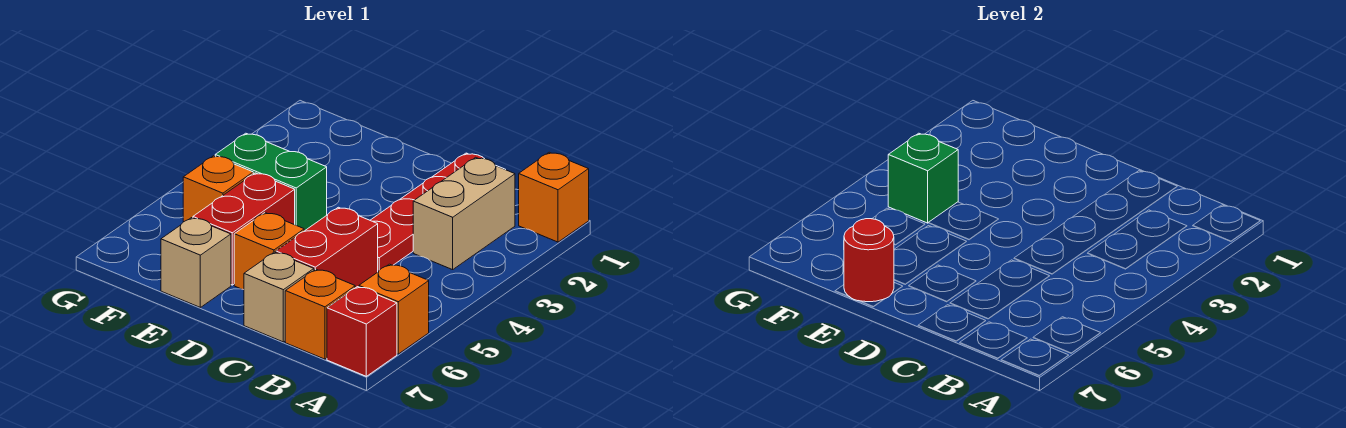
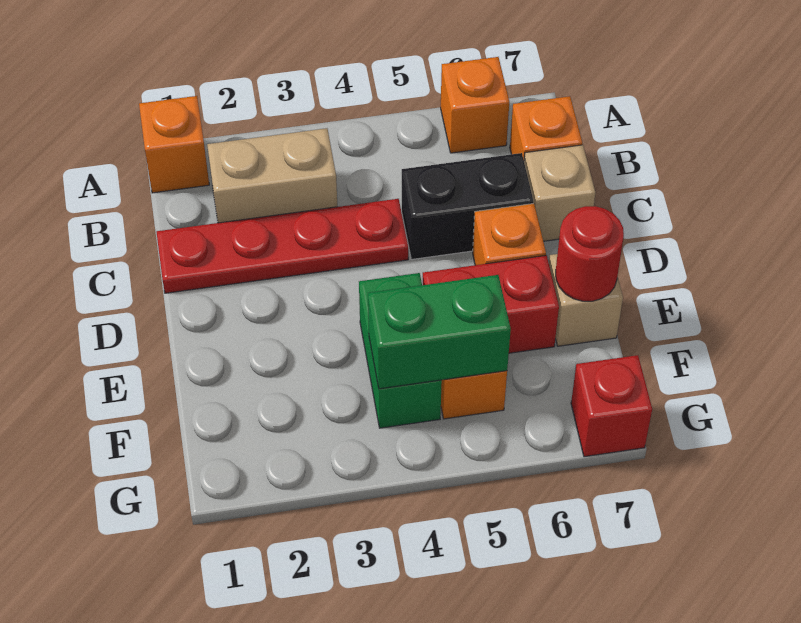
red brick A7 level 1 -> red brick G7 level 1
red brick C5:C6 level 1 -> black brick C5:C6 level 1
green brick F4 level 2 -> green brick F4:F5 level 2

